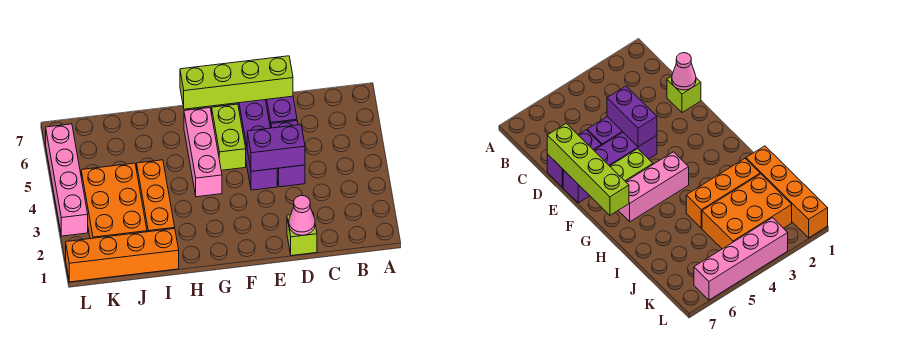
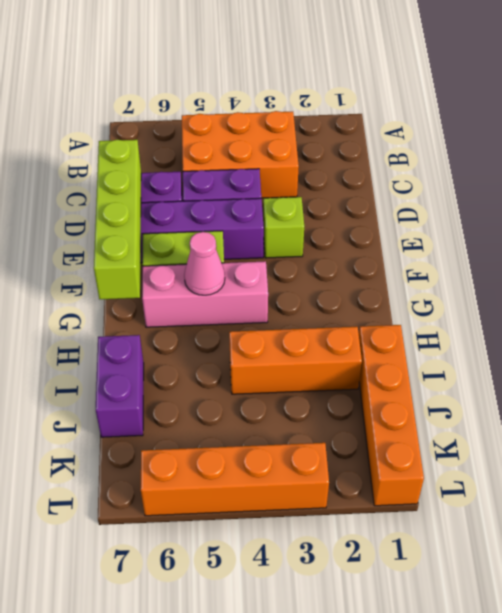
lime brick D1 level 1 -> lime brick E3 level 1
pink cone D1 level 2 -> pink cone G5 level 2
purple brick D4:E4 level 2 -> purple brick I7:J7 level 1
orange brick J2:K4 level 1 -> orange brick B3:C5 level 1
pink brick L3:L6 level 1 -> orange brick L3:L6 level 1

